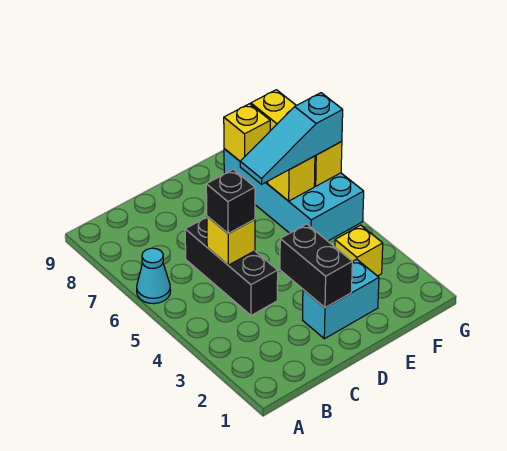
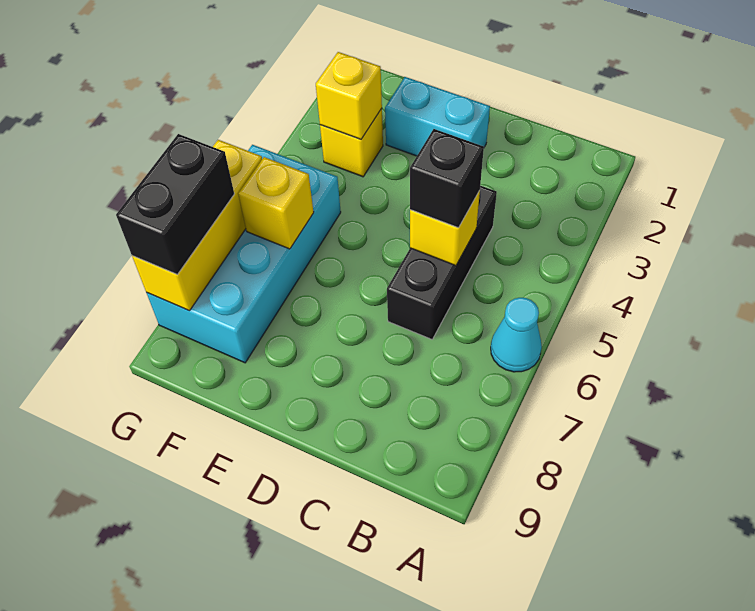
black brick D2:D3 level 2 -> black brick G7:G8 level 3
cyan slope E6:G6 level 3 top G -> none
yellow brick F8 level 2 -> yellow brick F3 level 2

